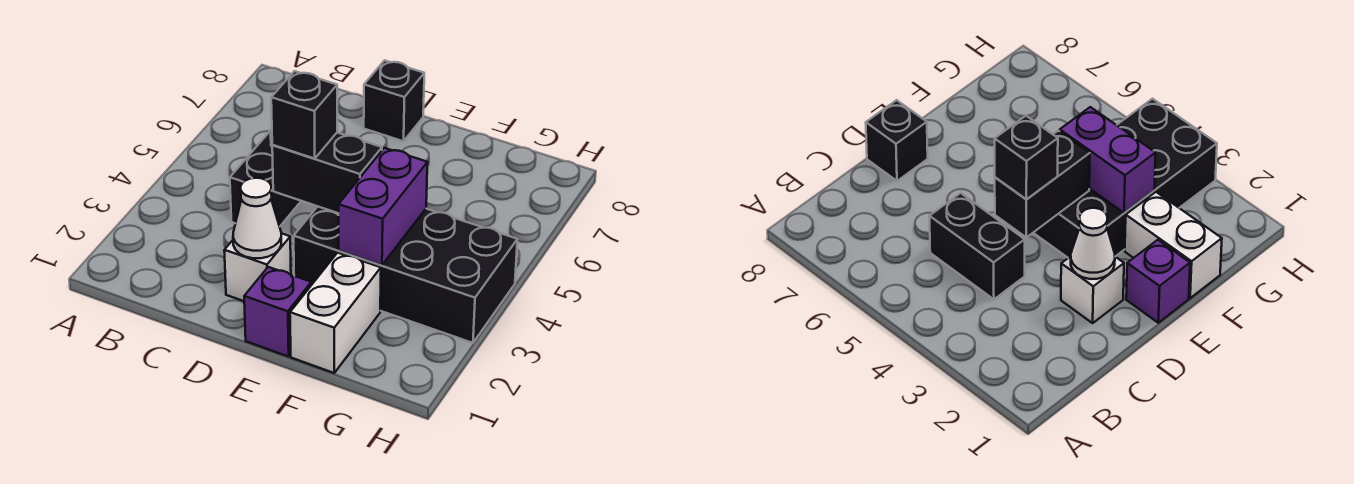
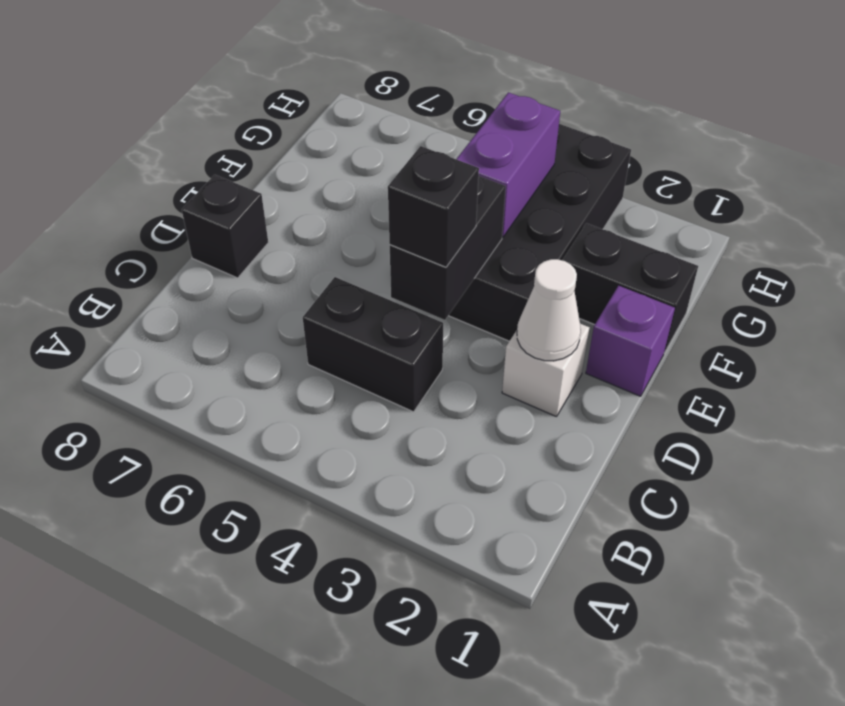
white brick F1:F2 level 1 -> black brick F1:F2 level 1
purple brick F3:F4 level 2 -> purple brick F4:G4 level 2

